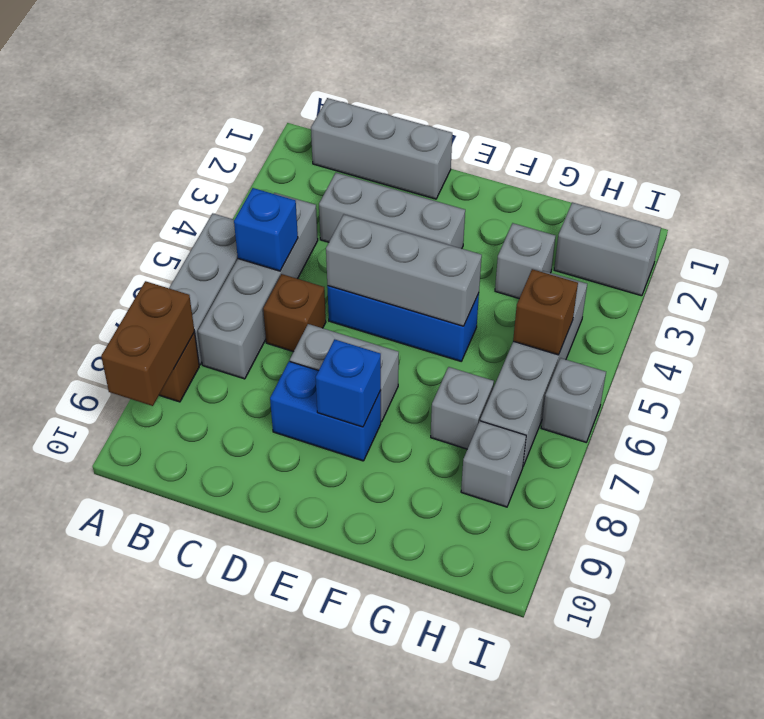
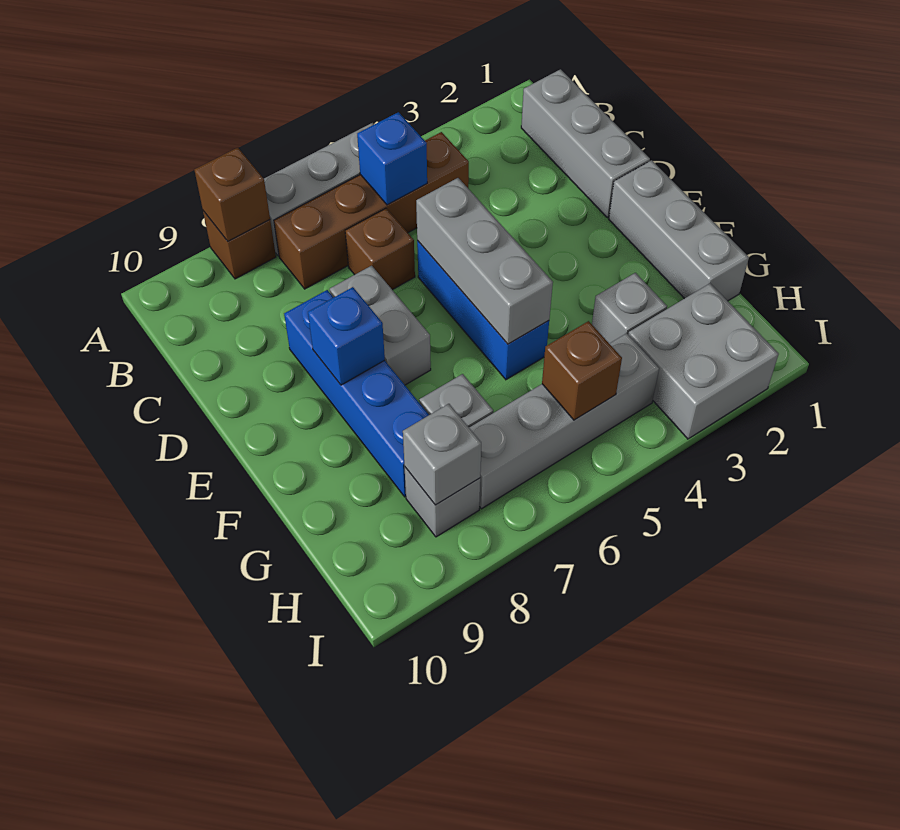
brown brick A8:A9 level 2 -> brown brick A8 level 2
grey brick B4:B7 level 1 -> brown brick B4:B7 level 1
grey brick C3:E3 level 1 -> grey brick E1:G1 level 1
blue brick D8:E8 level 1 -> blue brick D8:G8 level 1
grey brick H2:I2 level 1 -> grey brick H2:I3 level 1
grey brick I6 level 1 -> grey brick H8 level 2

